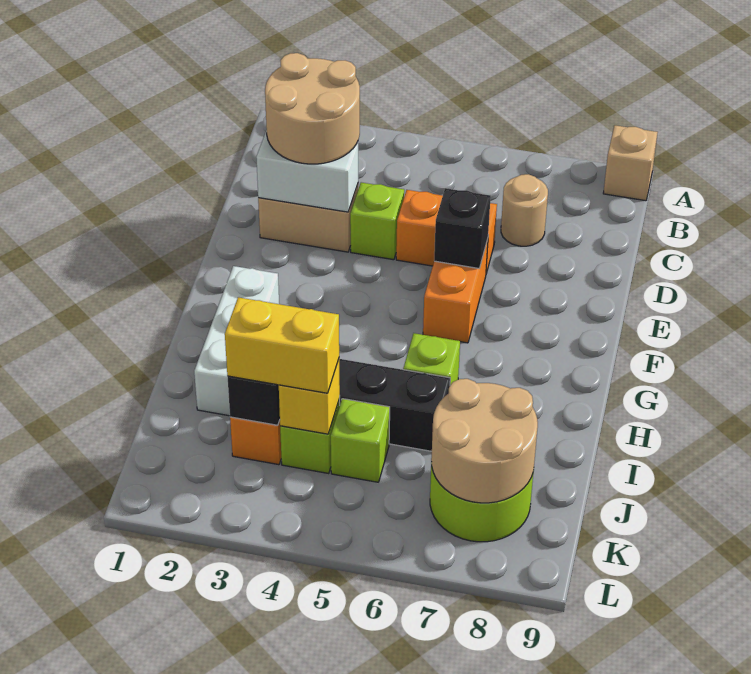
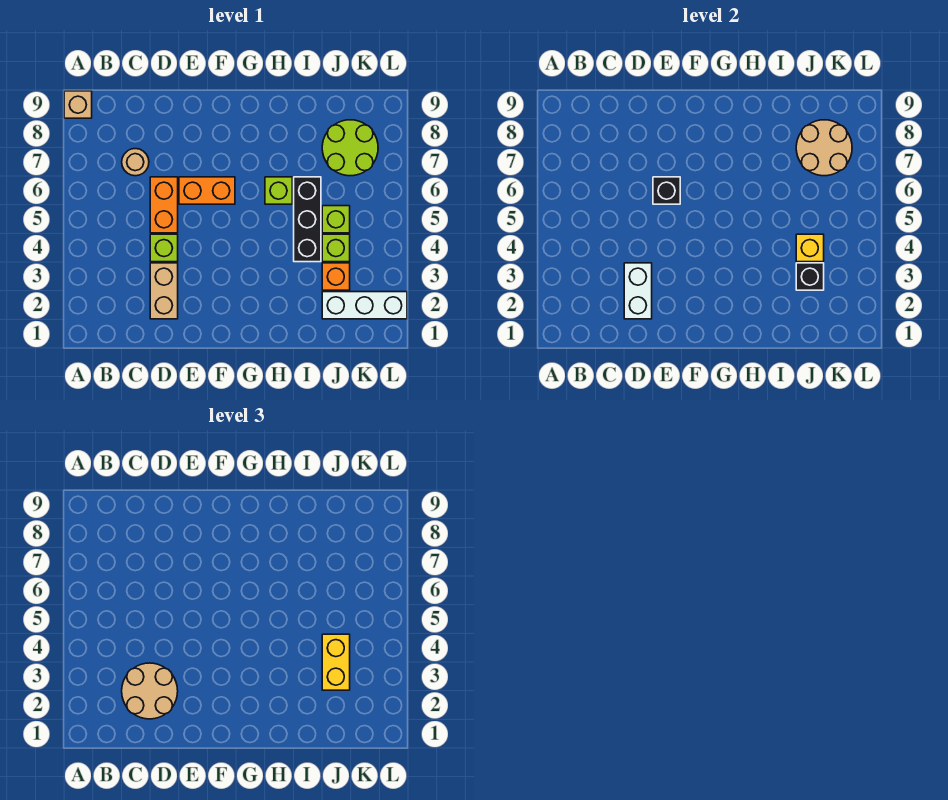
white brick G2:I2 level 1 -> white brick J2:L2 level 1

